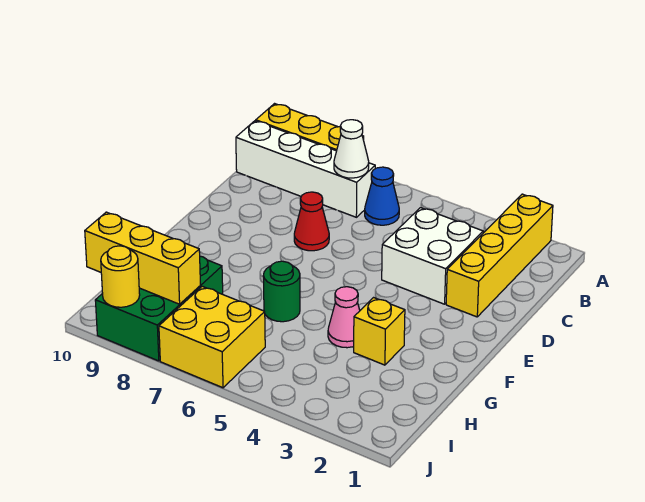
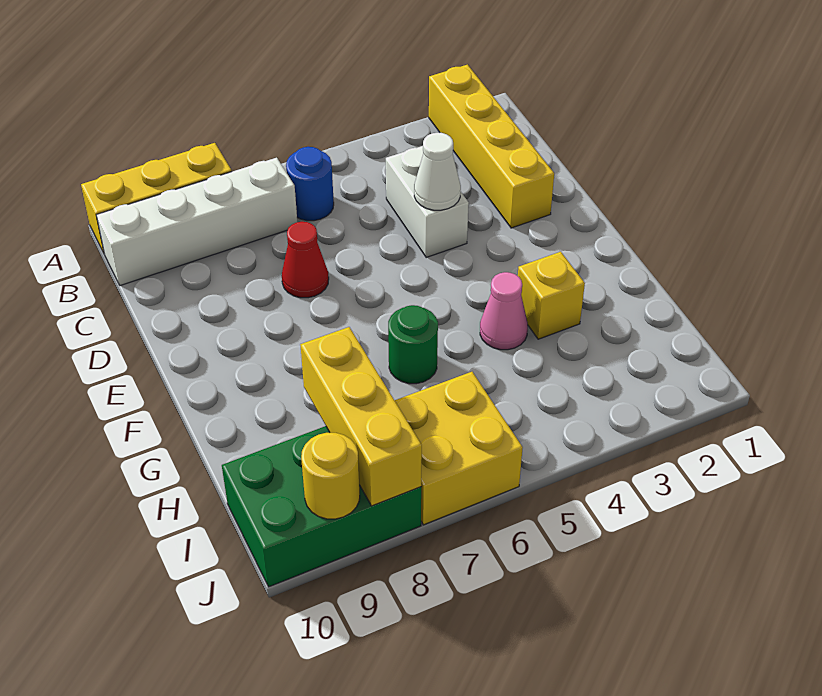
blue cone B6 level 1 -> blue round brick B6 level 1
white cone B7 level 2 -> white cone D4 level 2
white brick C3:D4 level 1 -> white brick C4:D4 level 1
green brick H8:J9 level 1 -> green brick I8:J10 level 1
yellow brick I8:I10 level 2 -> yellow brick H8:J8 level 2

